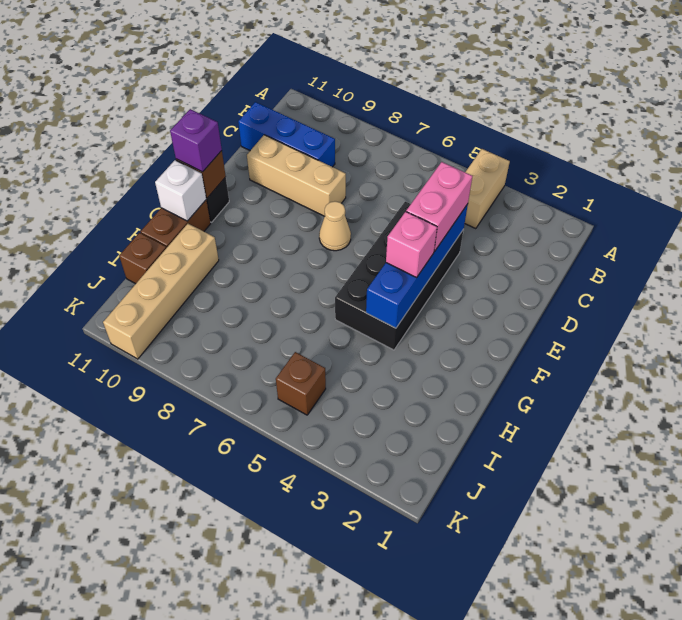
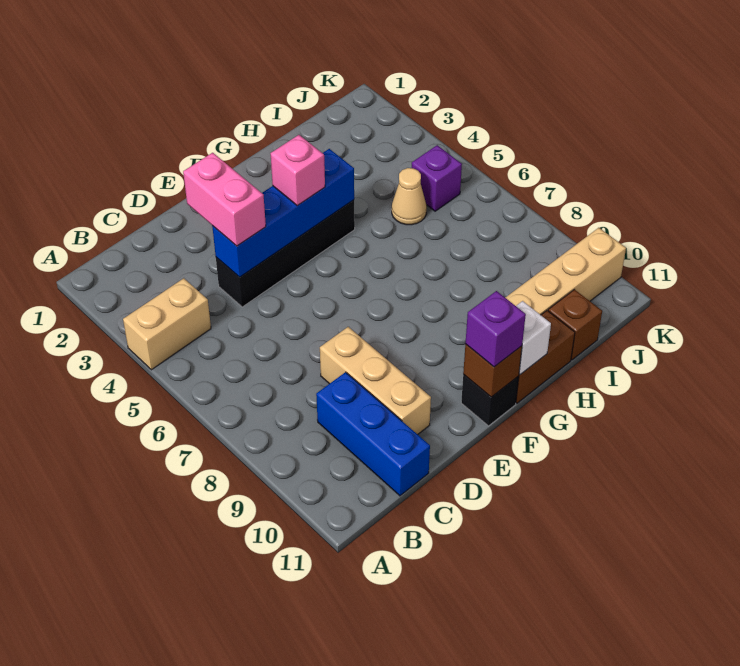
black brick D4:G5 level 1 -> black brick D4:G4 level 1
pink brick D4:E4 level 3 -> pink brick D3:D4 level 3
tan cone E7 level 1 -> tan cone I5 level 1
brown brick J5 level 1 -> purple brick J5 level 1

